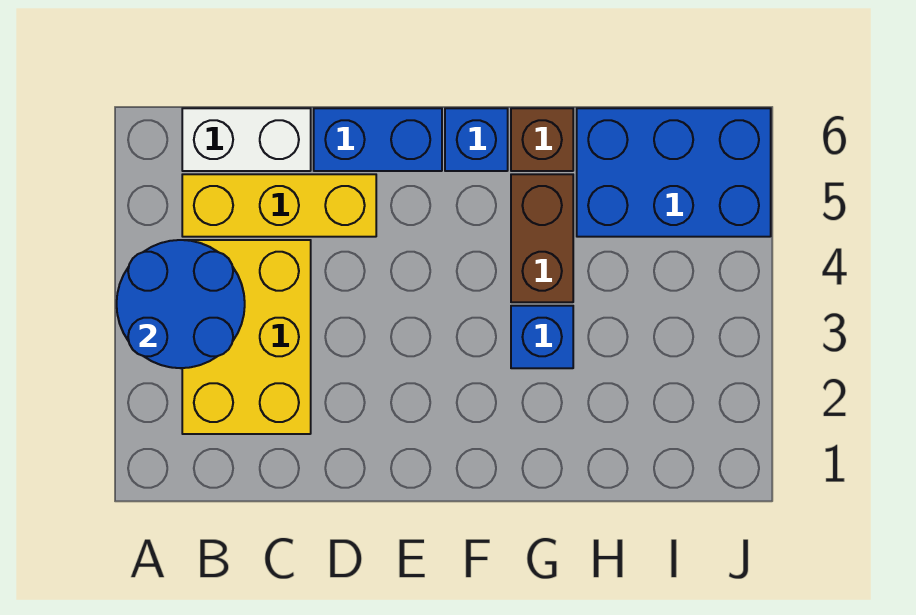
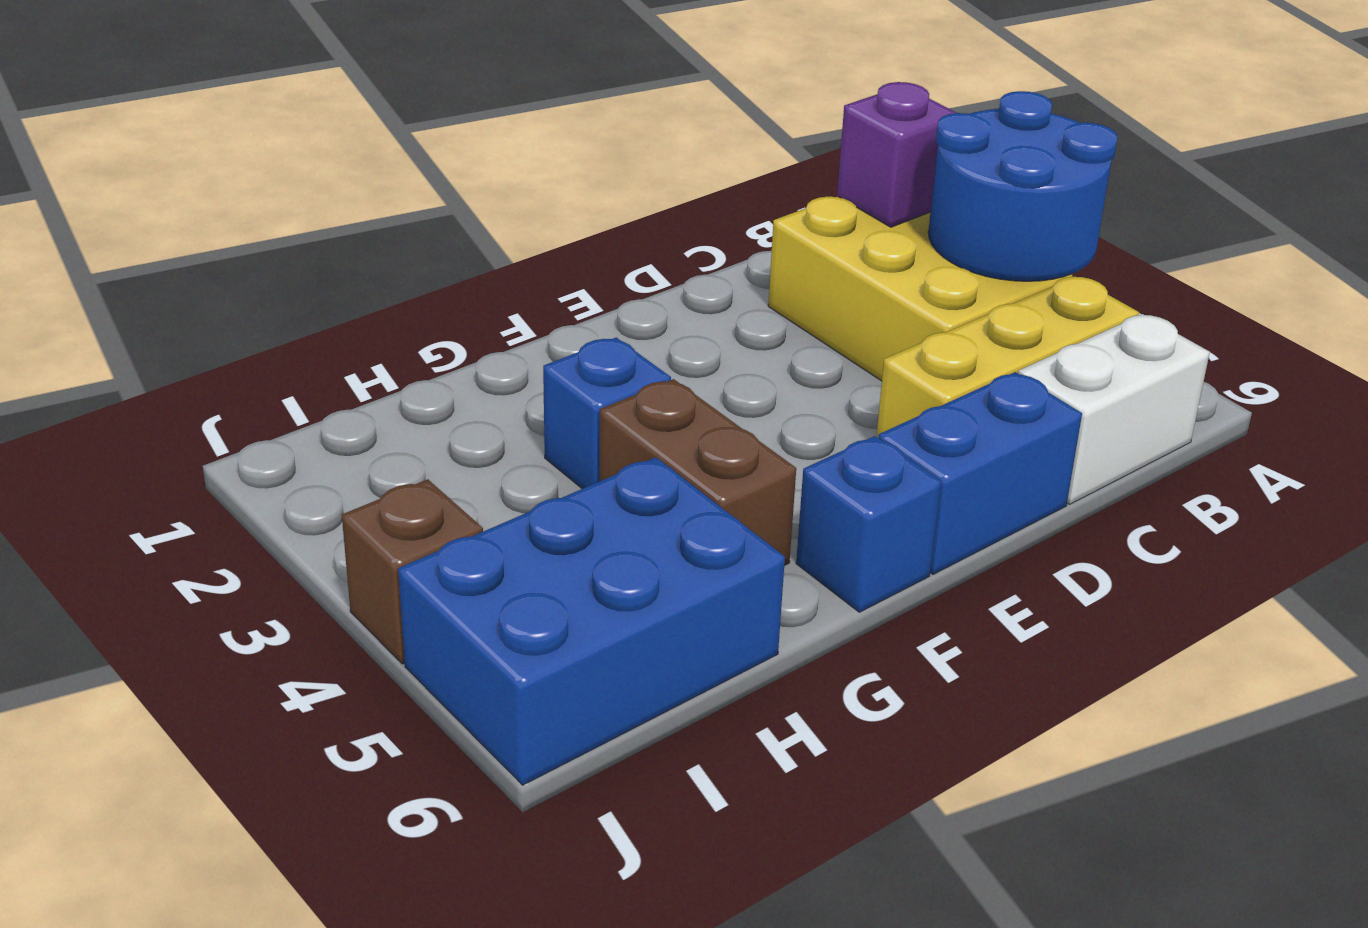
none -> purple brick B2 level 2
brown brick G6 level 1 -> brown brick J4 level 1

